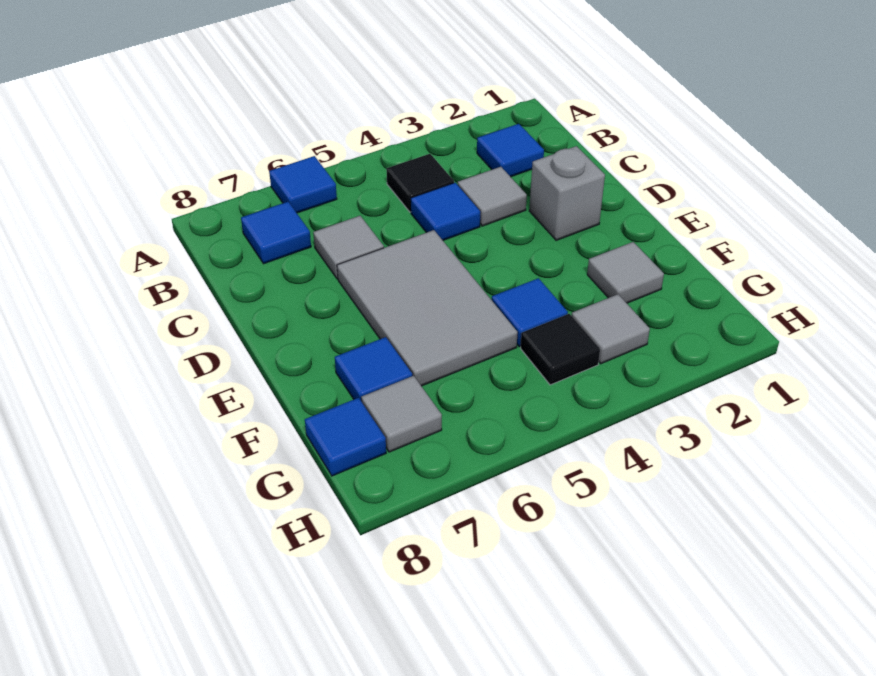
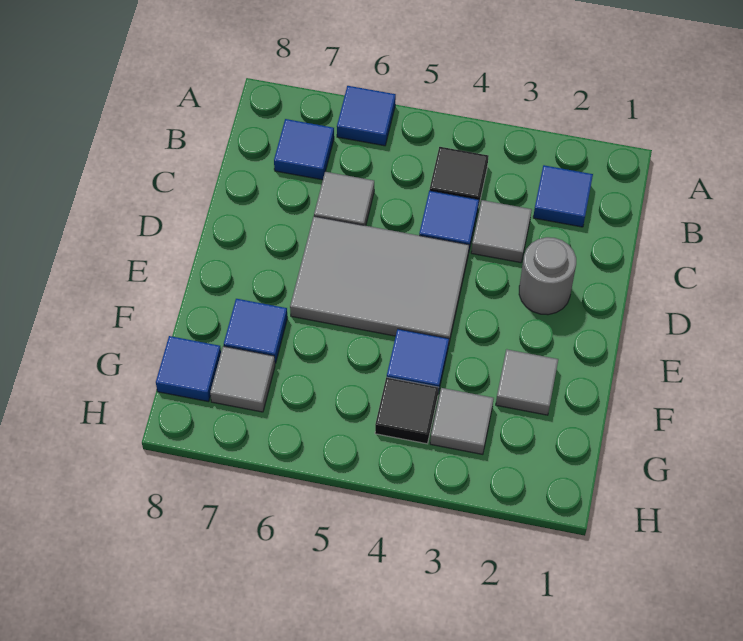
grey brick D2 level 1 -> grey round brick D2 level 1
grey tile D5:F6 level 1 -> grey tile D4:E6 level 1

